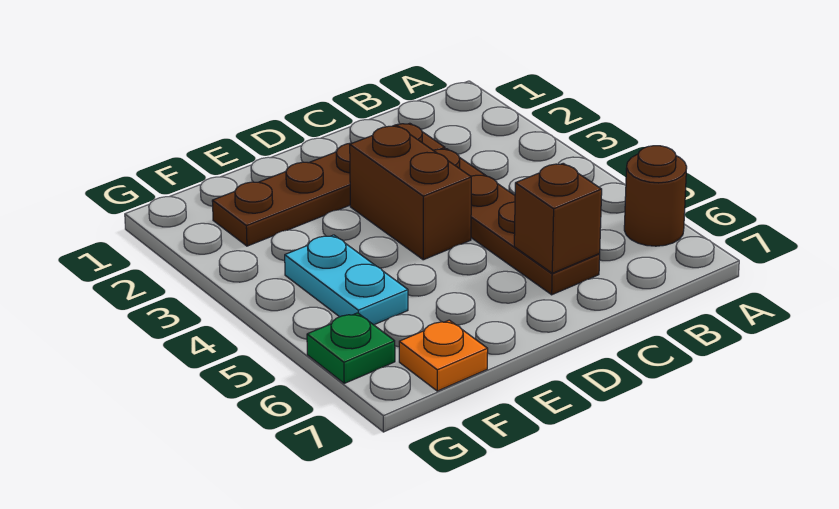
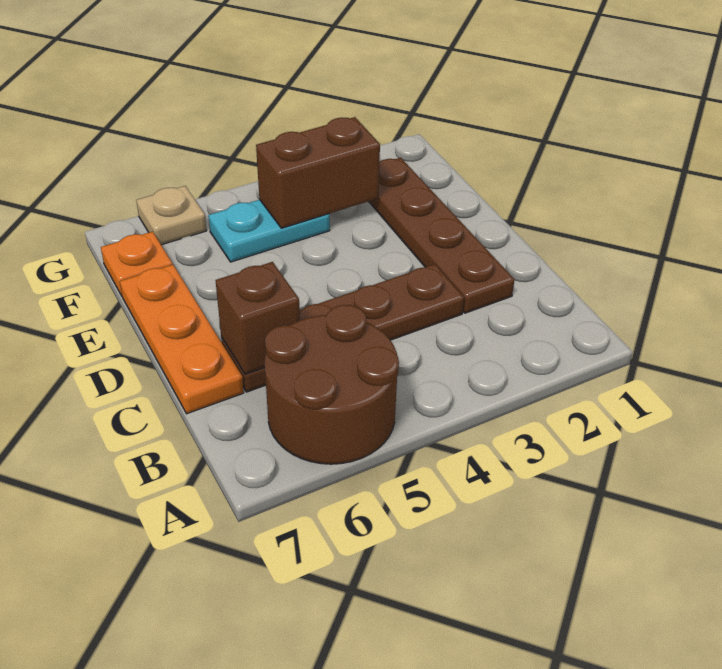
brown round brick A6 level 1 -> brown round brick A5:B6 level 1
none -> orange plate C7:E7 level 1
brown brick D3:D4 level 1 -> brown brick F3:F4 level 2
green plate G6 level 1 -> tan plate G6 level 1

